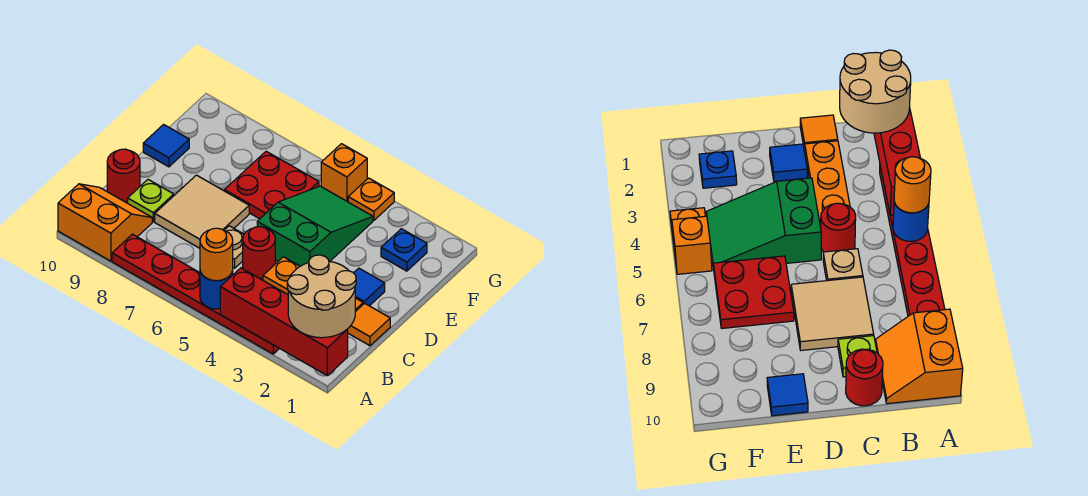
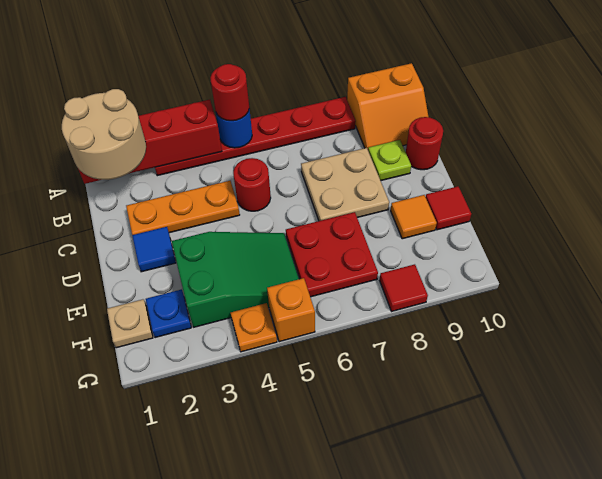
orange round brick A5 level 3 -> red round brick A5 level 3
orange tile C1 level 1 -> orange tile E9 level 1
tan plate C6 level 1 -> tan plate F1 level 1
tan tile C7:D8 level 1 -> tan plate C7:D8 level 1
green slope D4:F5 level 1 top D -> green slope E3:F5 level 1 top 3
blue tile E10 level 1 -> red tile E10 level 1
none -> red tile G8 level 1

